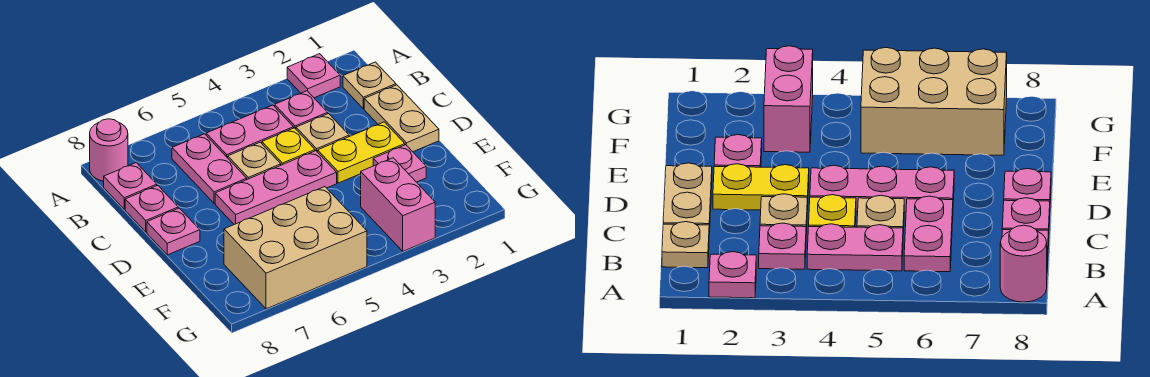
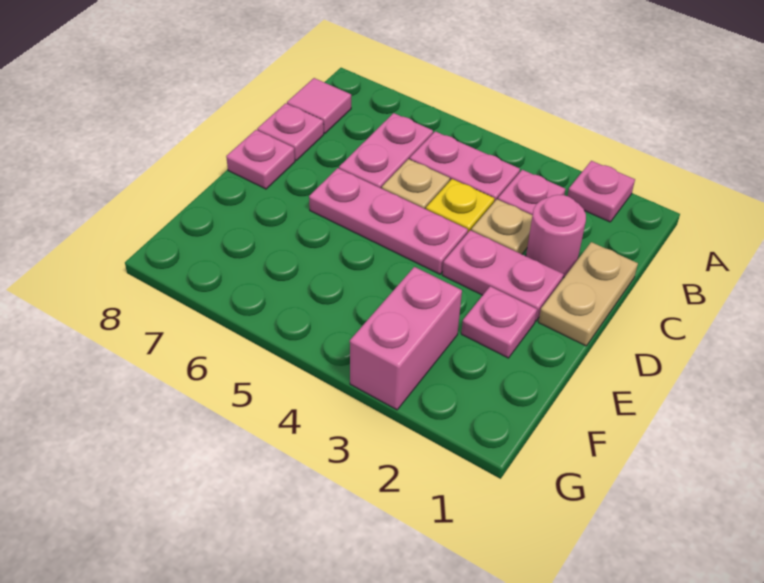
pink round brick A8 level 1 -> pink round brick C2 level 1
tan plate B1 level 1 -> none
pink plate B8 level 1 -> pink tile B8 level 1
yellow plate D2:D3 level 1 -> pink plate D2:D3 level 1
tan brick F5:G7 level 1 -> none

